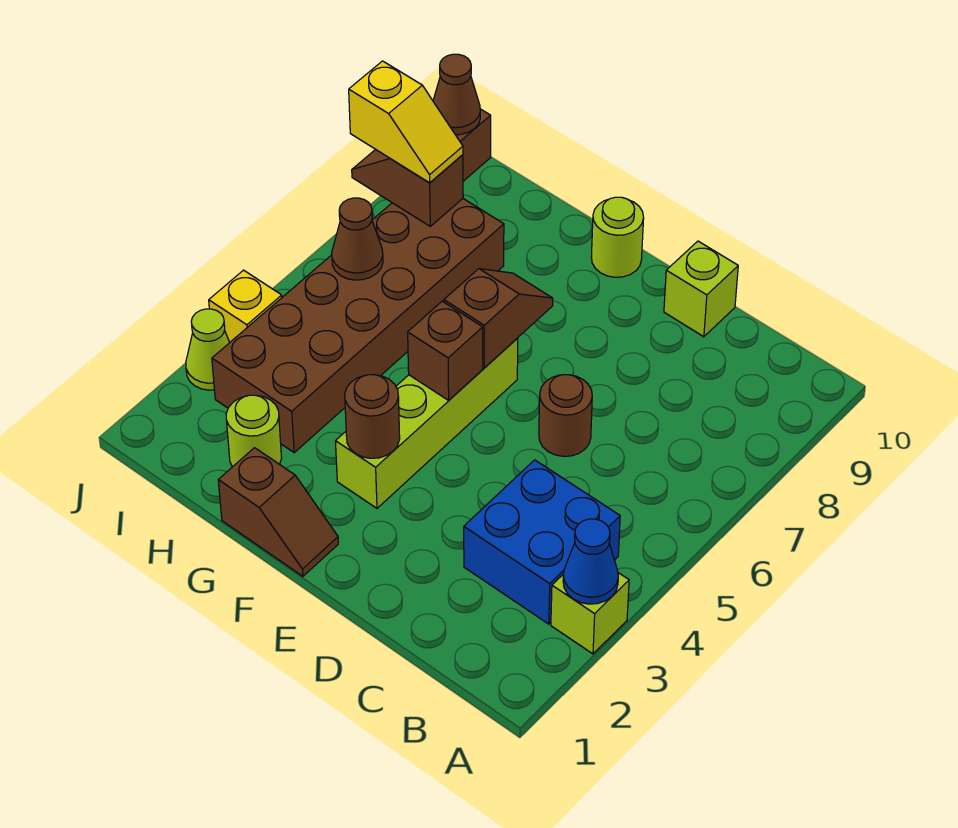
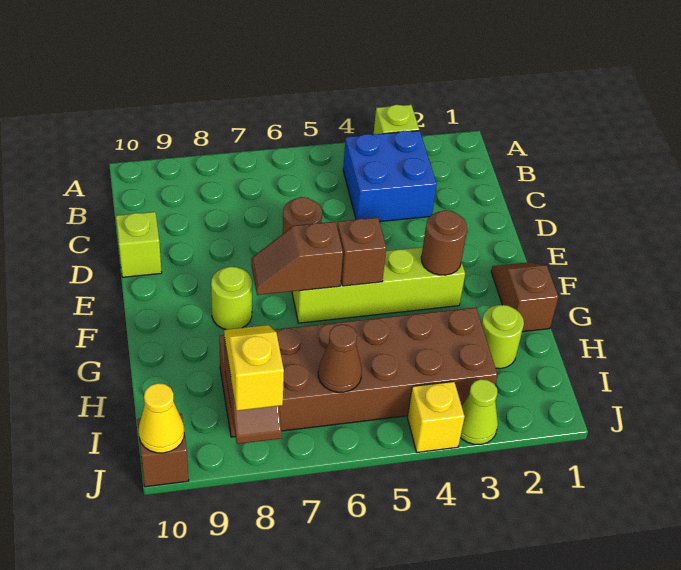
blue cone A3 level 2 -> none
lime round brick F10 level 1 -> lime round brick F8 level 1
brown cone J10 level 2 -> yellow cone J10 level 2

